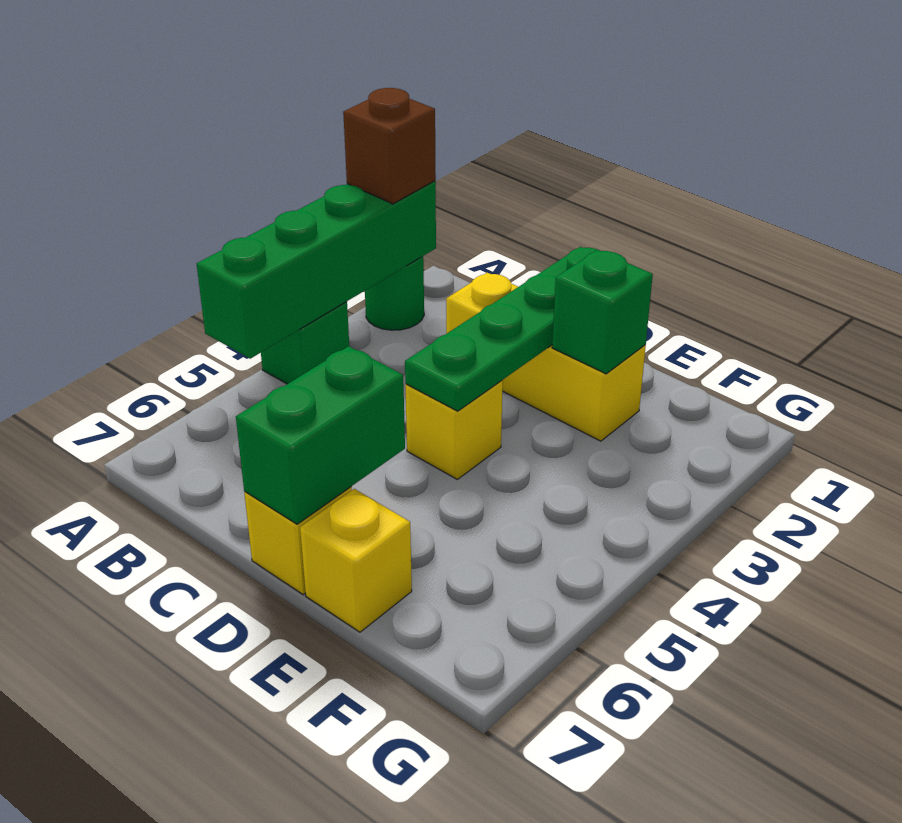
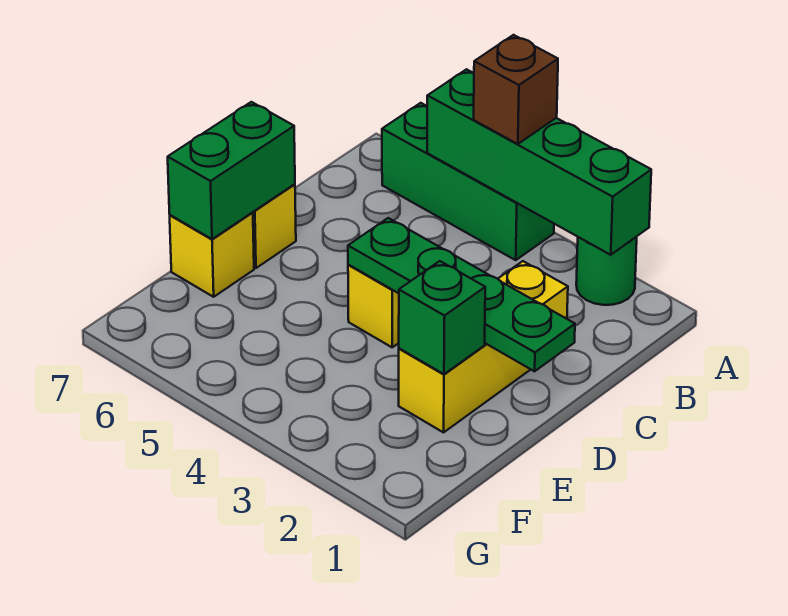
brown brick A2 level 3 -> brown brick A4 level 3
green brick A4 level 1 -> green brick A4:A6 level 1
green brick D6:D7 level 2 -> green brick D7:E7 level 2

